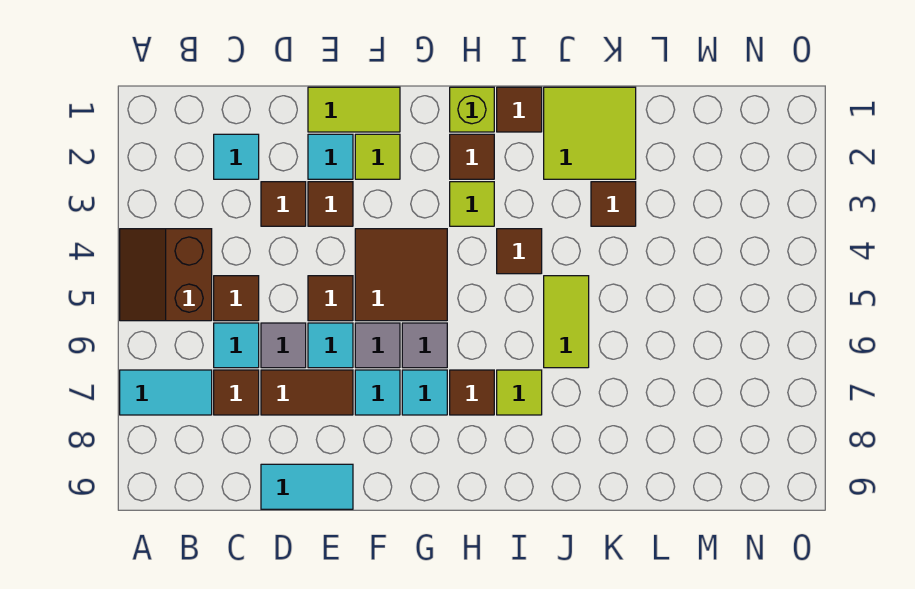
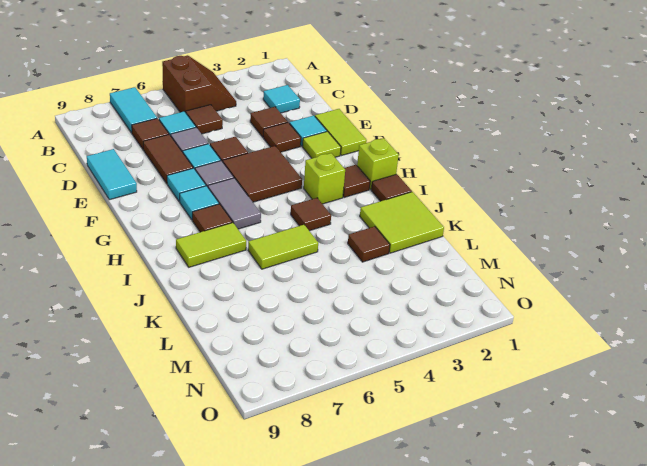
brown slope A4:B5 level 1 top B -> brown slope A4:B5 level 1 top 5
grey tile G6 level 1 -> grey tile G6:H6 level 1
lime tile H3 level 1 -> lime brick H3 level 1
lime tile I7 level 1 -> lime tile I7:I8 level 1

